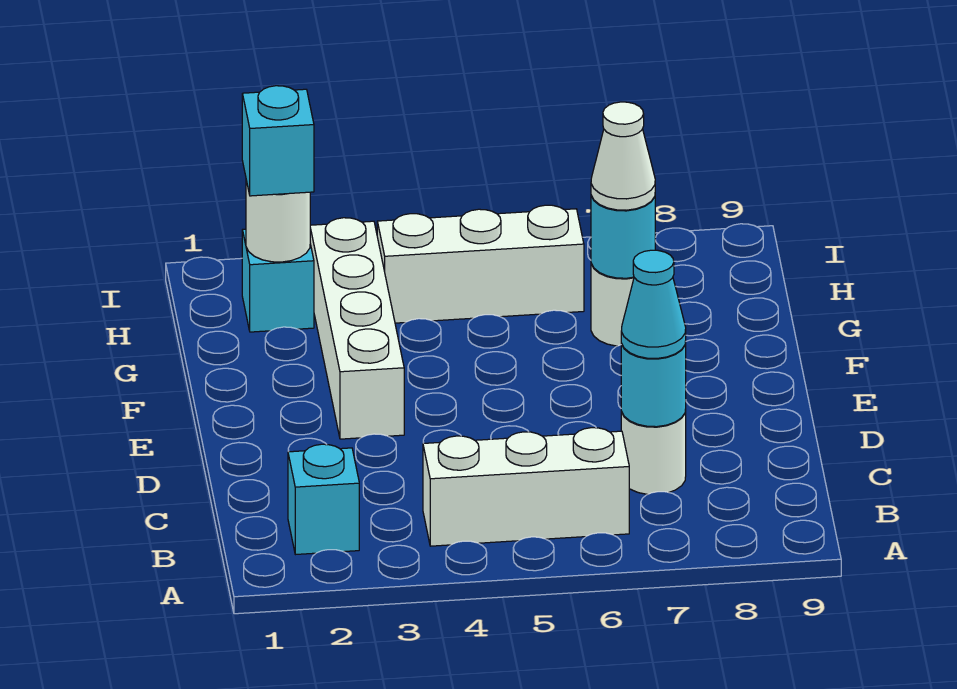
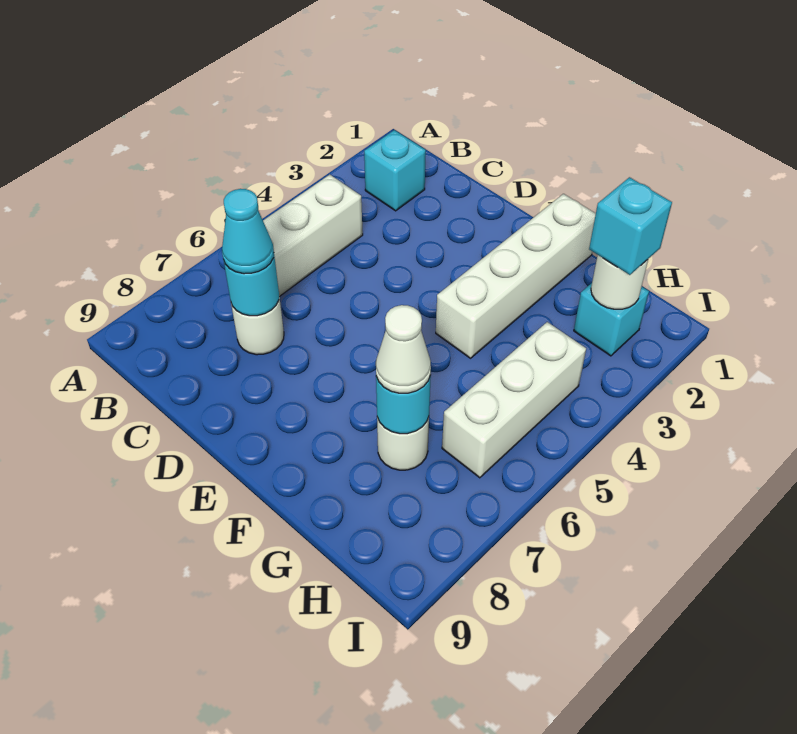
white brick E3:H3 level 1 -> white brick F1:F4 level 1

